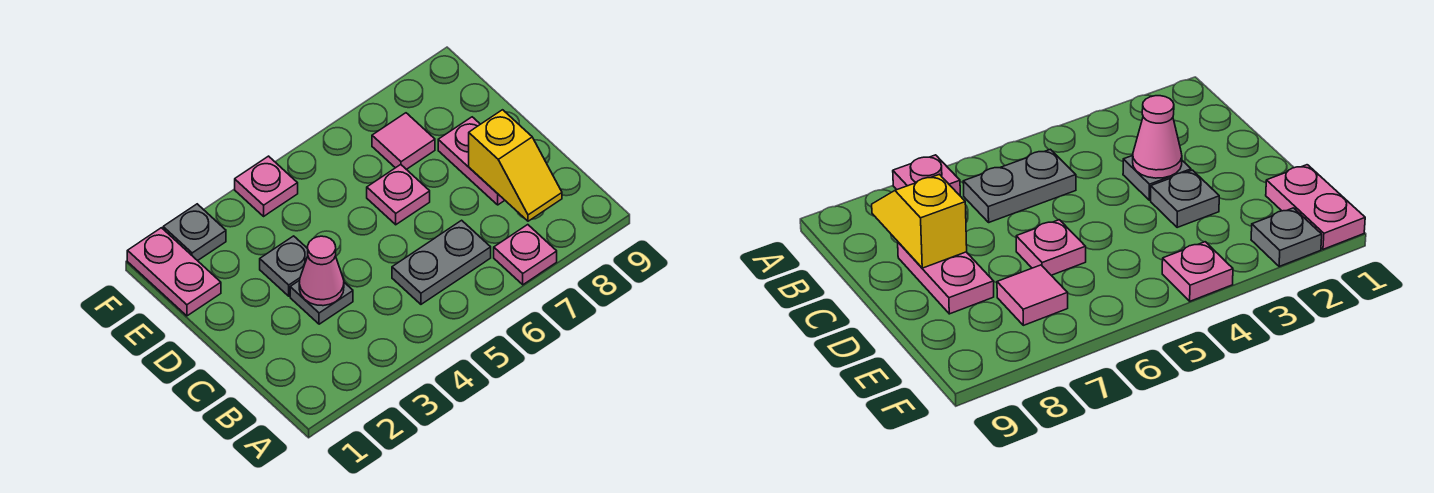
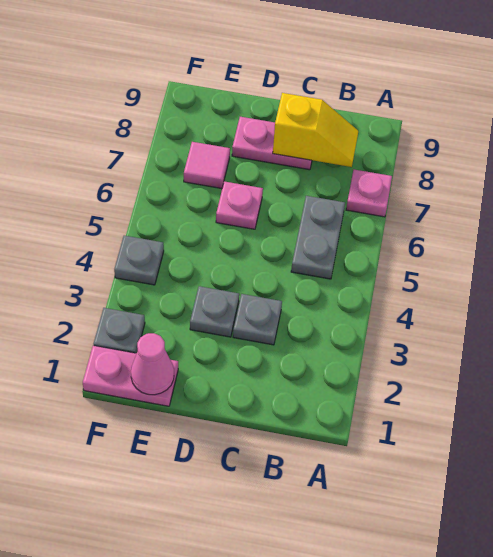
pink cone C3 level 2 -> pink cone E1 level 2
pink plate F4 level 1 -> grey plate F4 level 1

